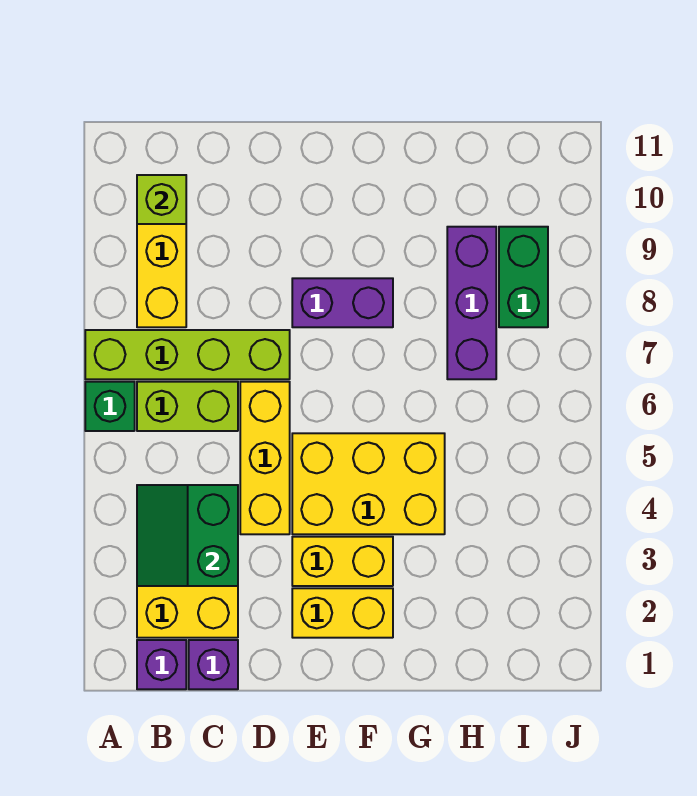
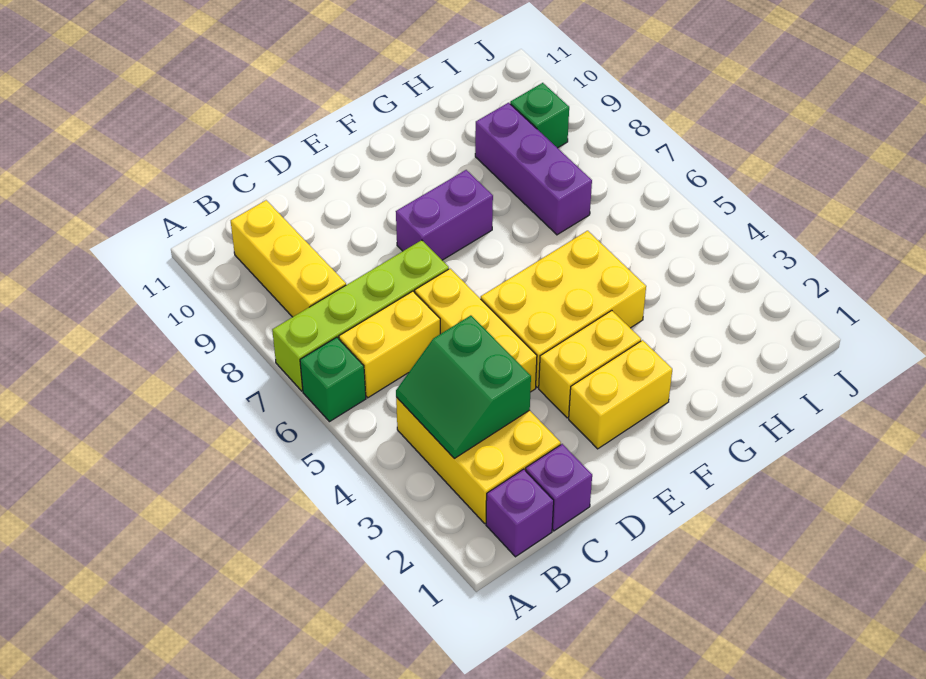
lime brick B6:C6 level 1 -> yellow brick B6:C6 level 1
lime brick B10 level 2 -> none
green brick I8:I9 level 1 -> green brick I9 level 1

